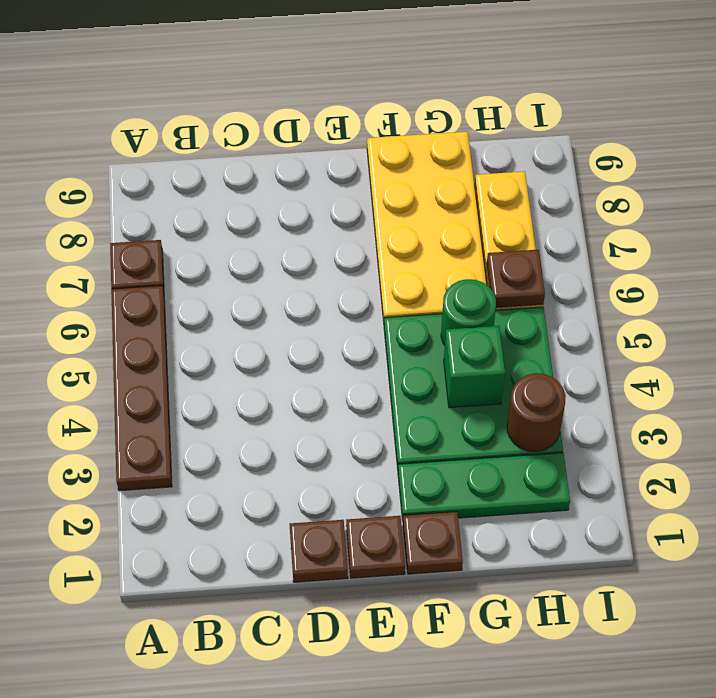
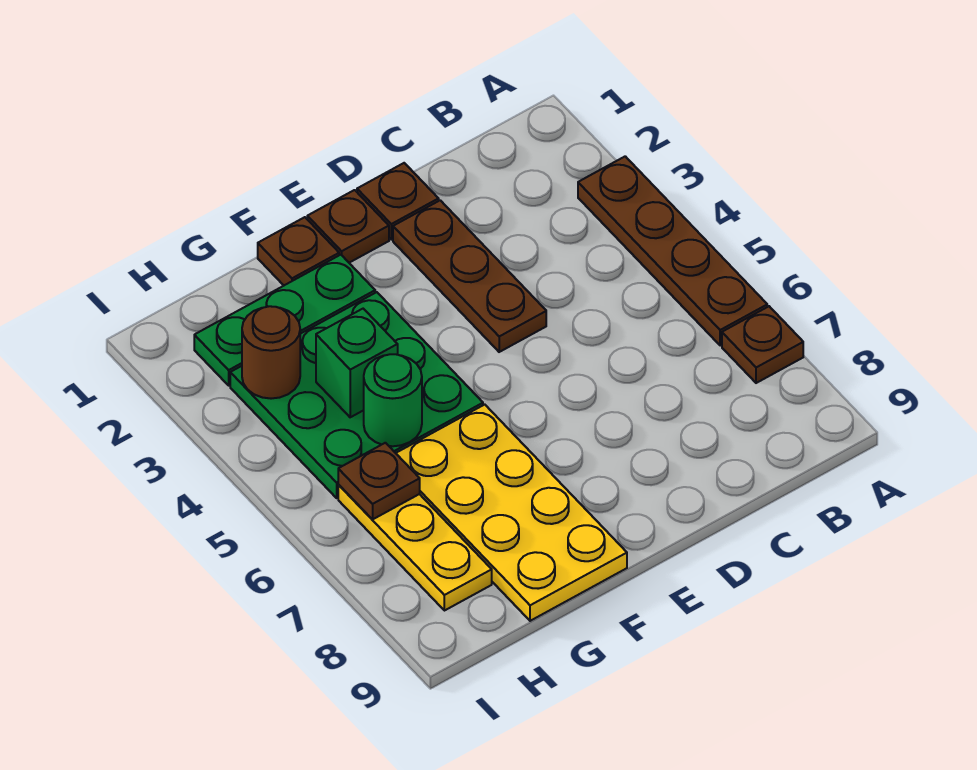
none -> brown plate D2:D4 level 1

